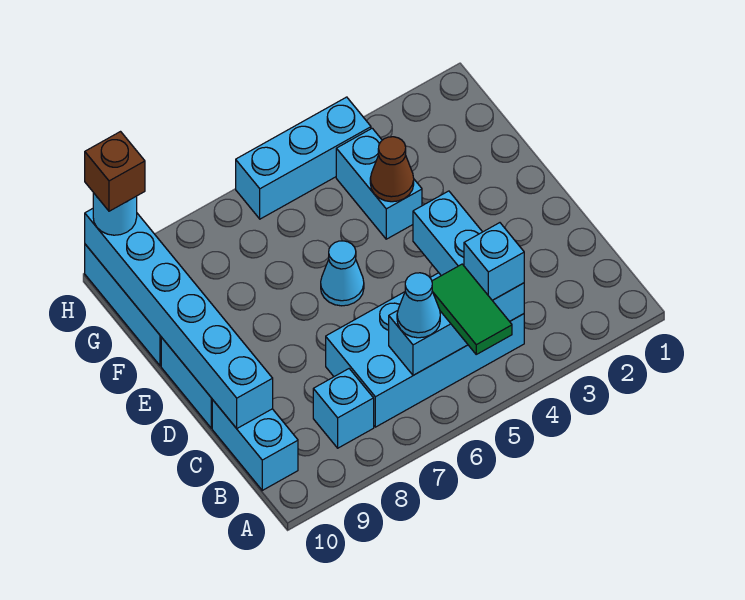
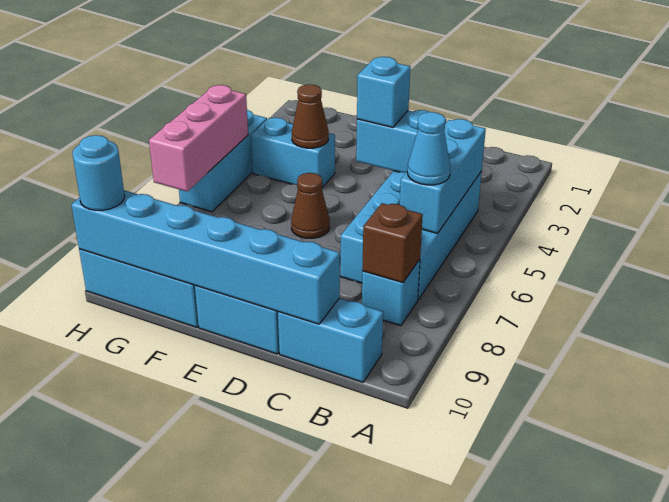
green tile A5:B5 level 3 -> none
cyan brick B4 level 3 -> cyan brick D4 level 3
cyan cone E6 level 1 -> brown cone E6 level 1
none -> pink brick H5:H7 level 2
brown brick H10 level 4 -> brown brick B8 level 2

